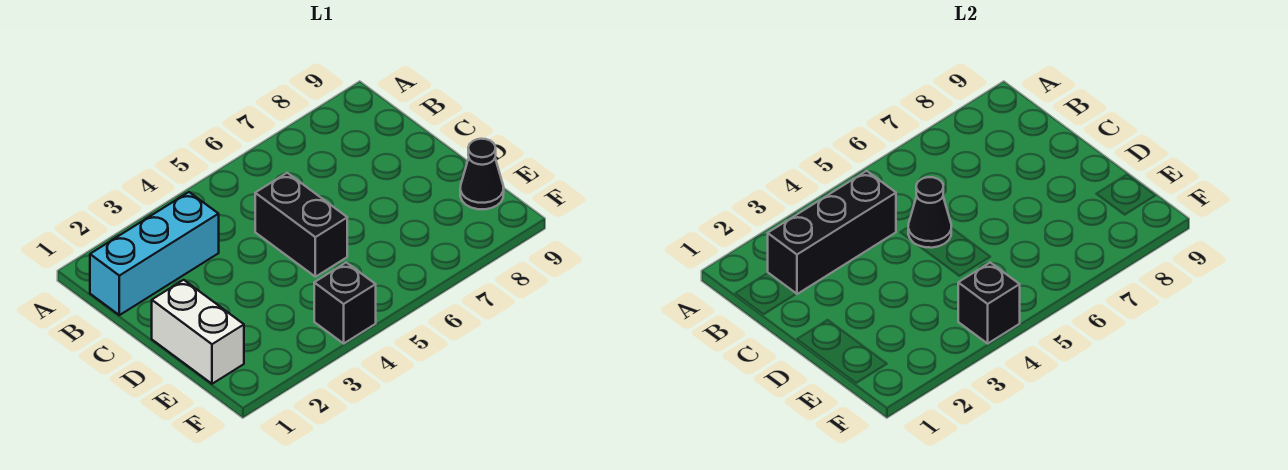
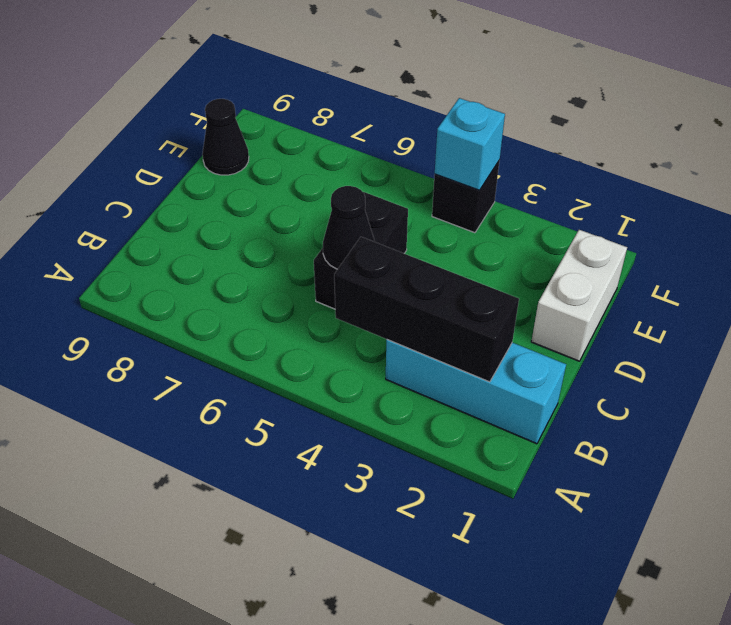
black brick F4 level 2 -> cyan brick F4 level 2

